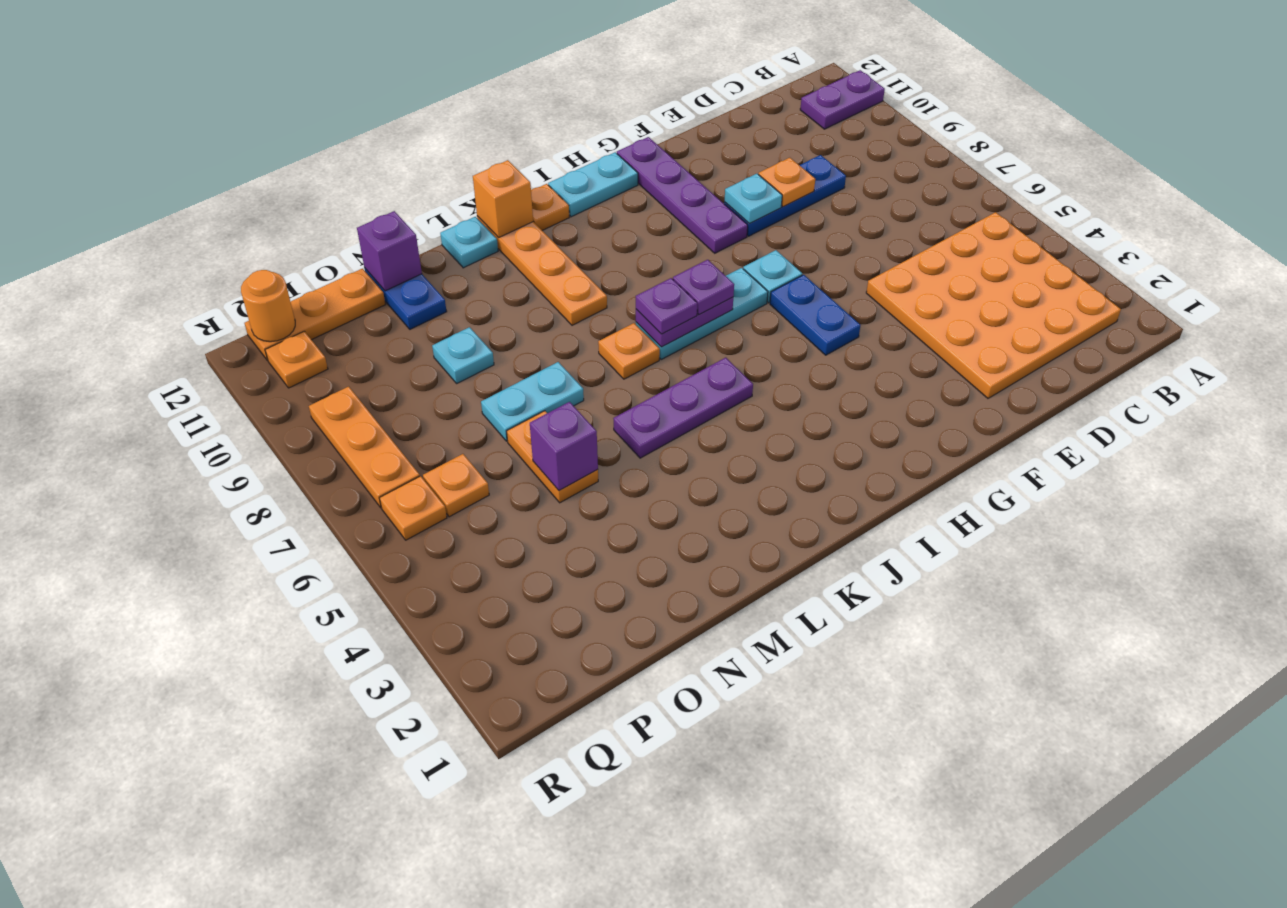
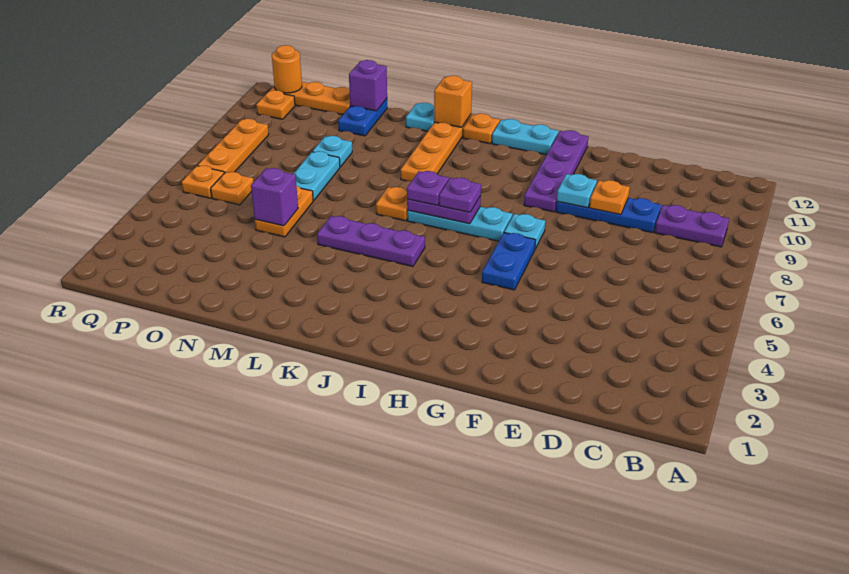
purple plate A11:B11 level 1 -> purple plate B9:C9 level 1
orange plate B2:E5 level 1 -> none
cyan plate M7:N7 level 1 -> cyan plate N7:N8 level 1

